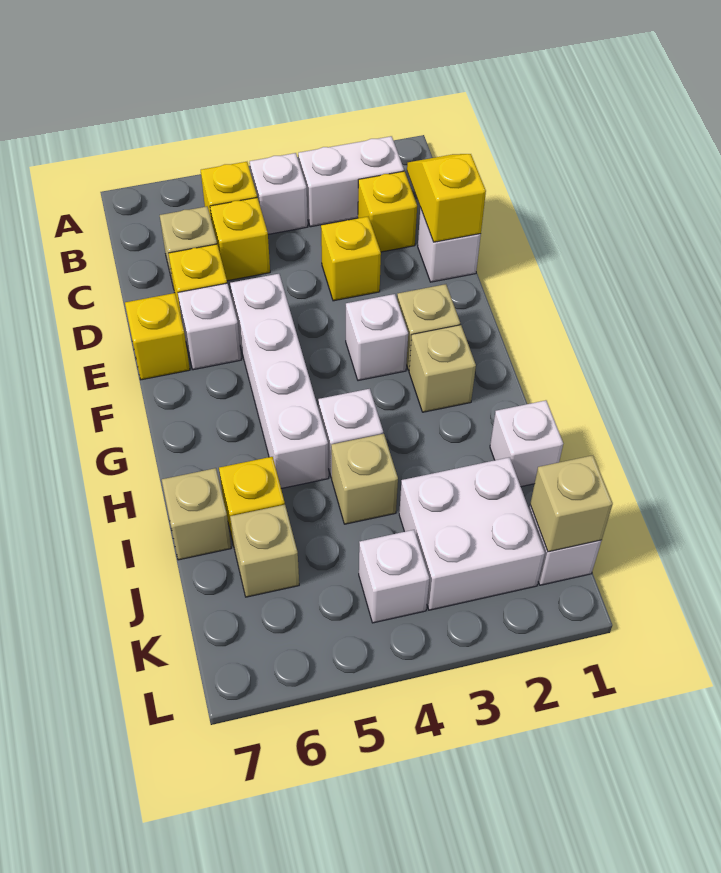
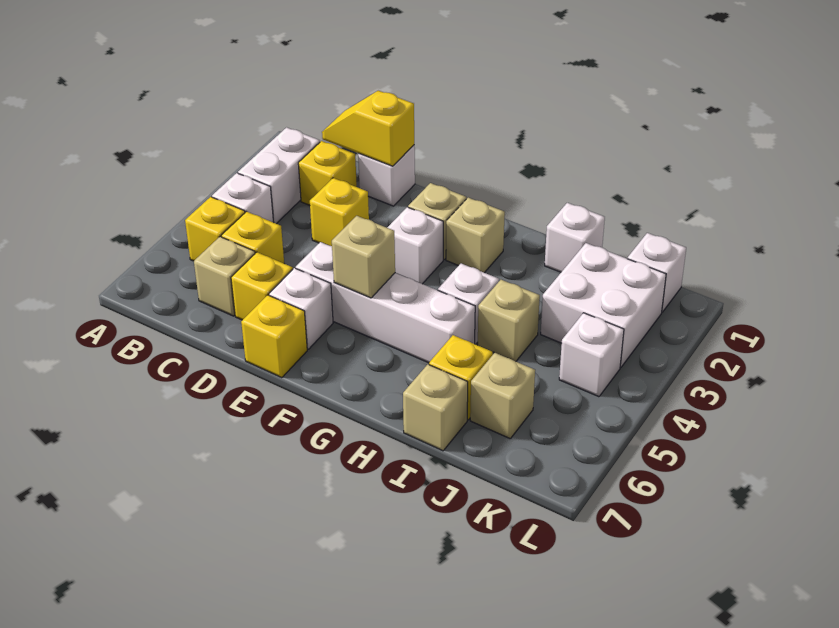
tan brick K1 level 2 -> tan brick F5 level 2

